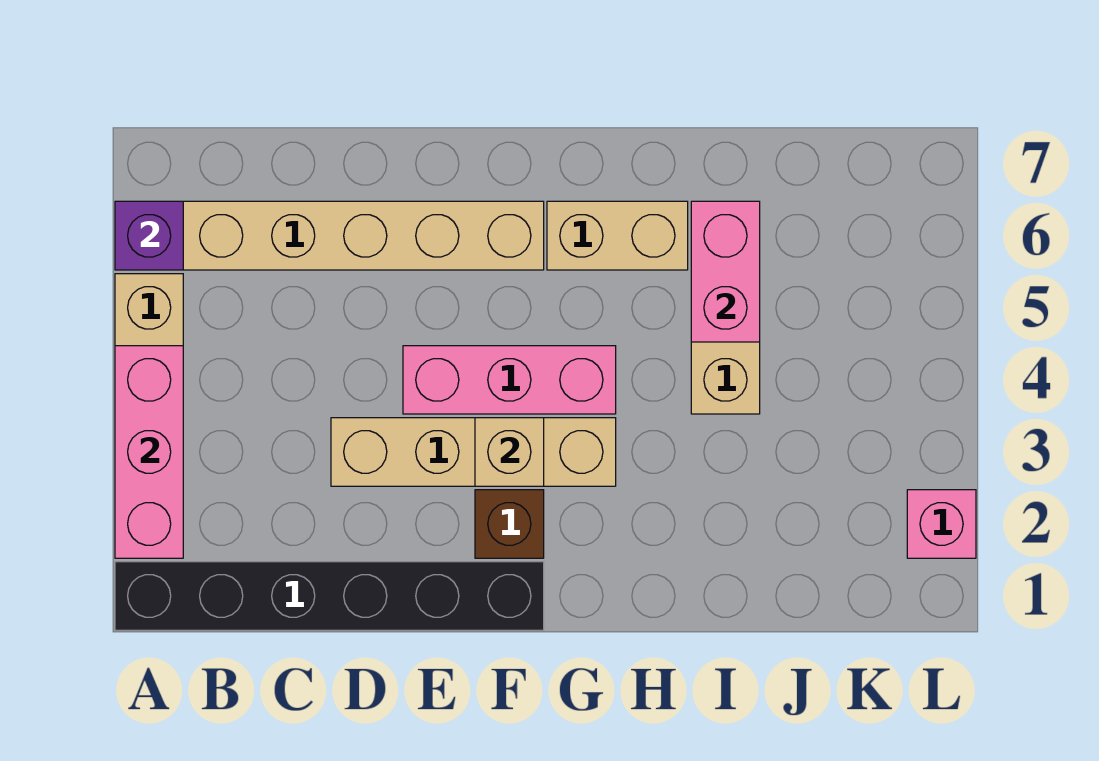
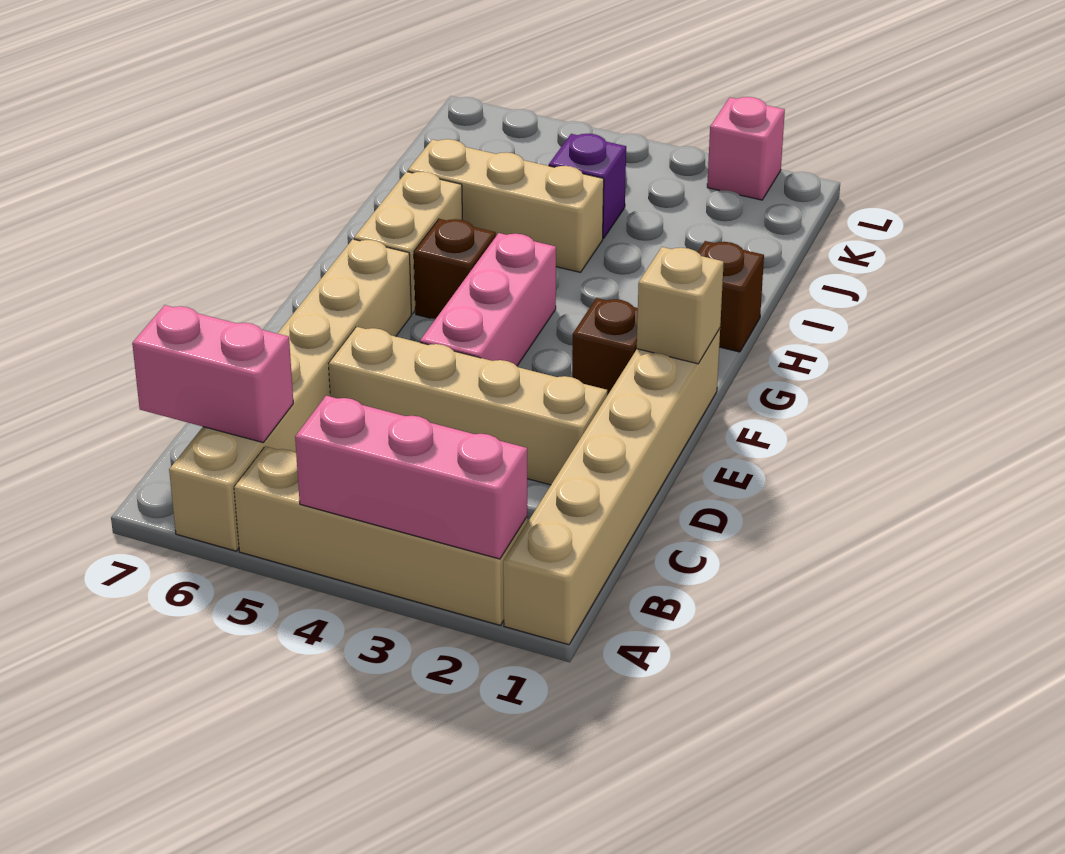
black brick A1:F1 level 1 -> tan brick A1:F1 level 1
purple brick A6 level 2 -> purple brick J4 level 1
tan brick D3:G3 level 1 -> tan brick D2:D5 level 1
tan brick F3 level 2 -> tan brick F1 level 2
none -> brown brick G5 level 1
none -> brown brick H1 level 1
pink brick I5:I6 level 2 -> pink brick B6:B7 level 2

